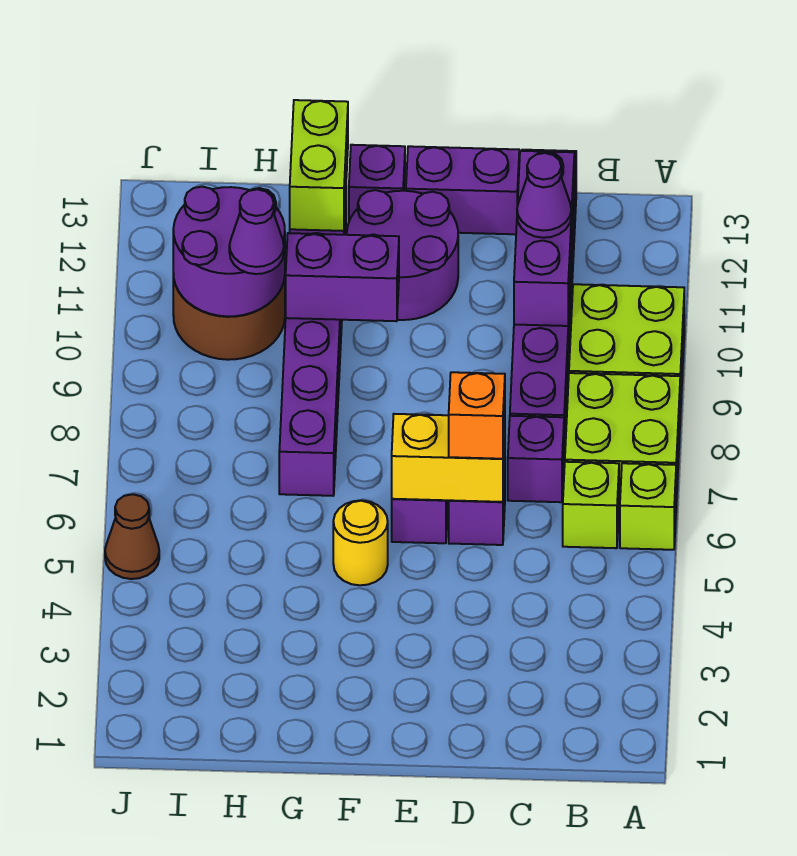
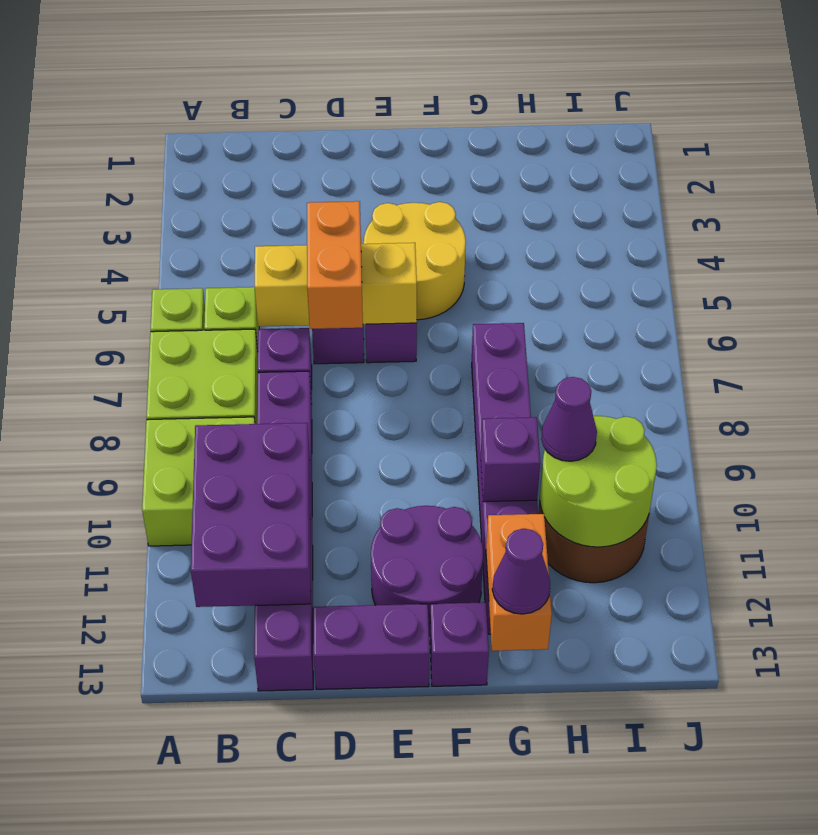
purple brick C10:C12 level 2 -> purple brick B10:C12 level 2
purple cone C11 level 3 -> purple cone G13 level 3
yellow brick D6:E6 level 2 -> yellow brick C6:E6 level 2
orange brick D6 level 3 -> orange brick D6:D7 level 3
yellow round brick F5 level 1 -> yellow round brick E4:F5 level 1
purple brick F10:G10 level 2 -> purple brick G10 level 2
lime brick G12:G13 level 2 -> orange brick G12:G13 level 2
purple round brick H10:I11 level 2 -> lime round brick H10:I11 level 2
brown cone J5 level 1 -> none

